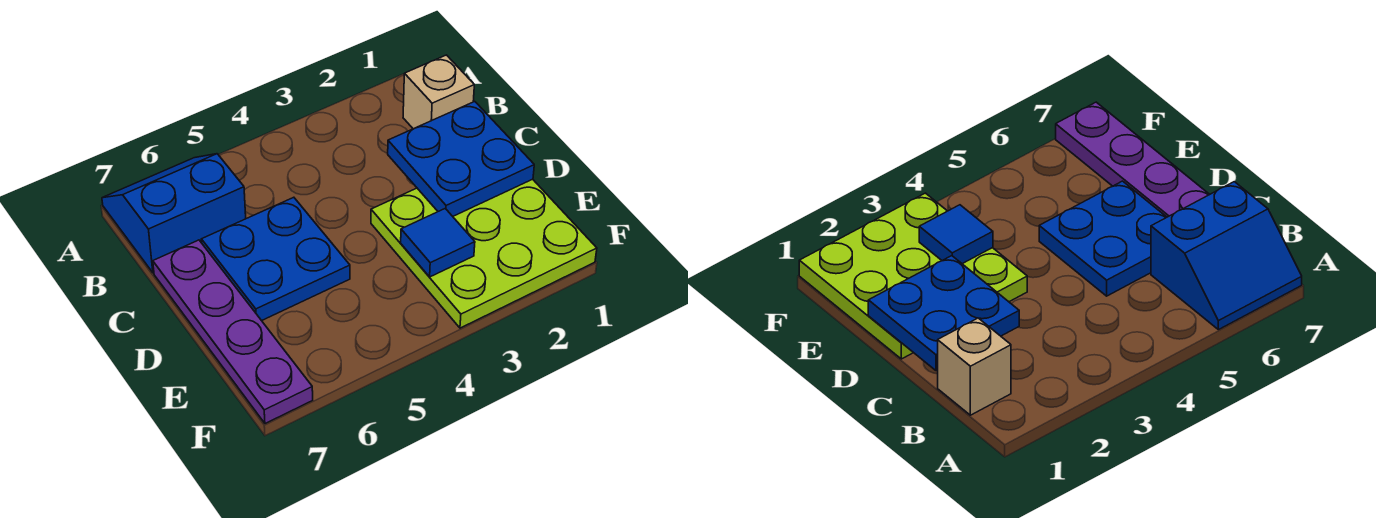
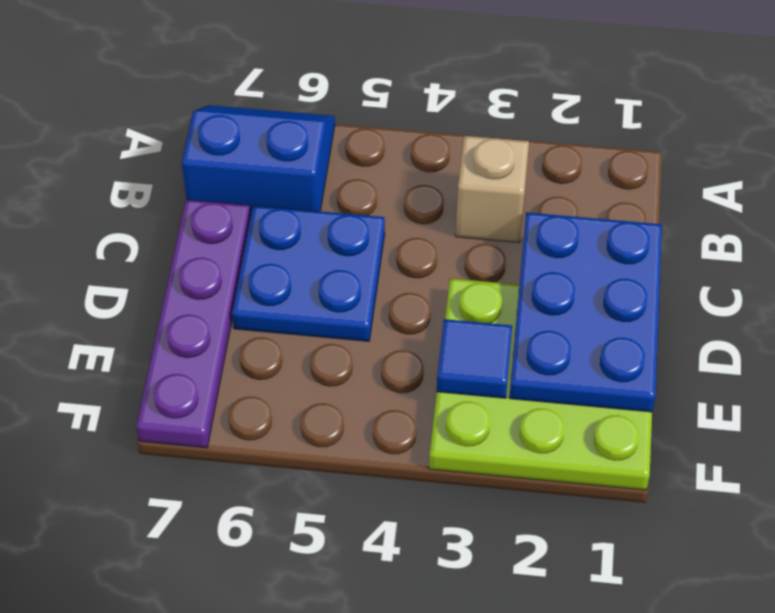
tan brick B1 level 1 -> tan brick B3 level 1
blue plate C1:D2 level 2 -> blue plate C1:E2 level 2

